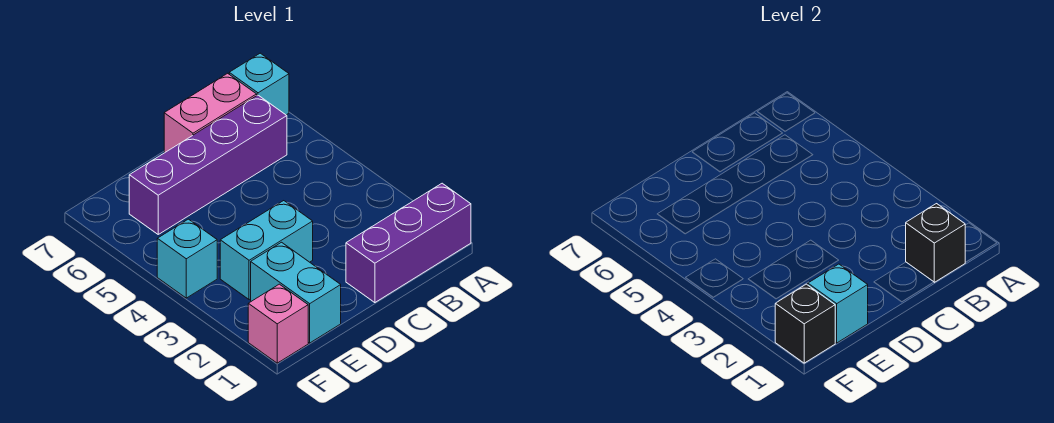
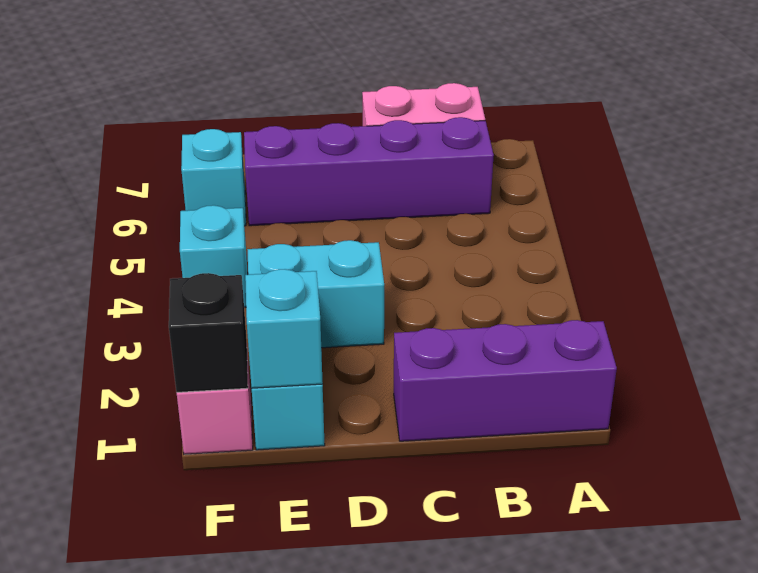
cyan brick A7 level 1 -> cyan brick F6 level 1
black brick B1 level 2 -> none

